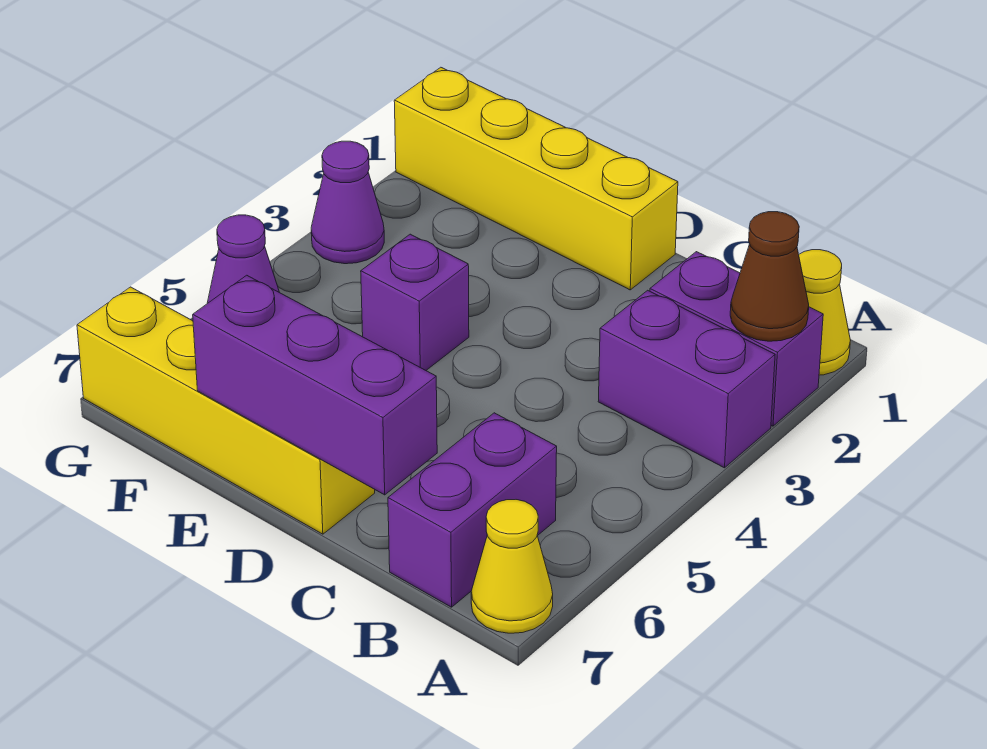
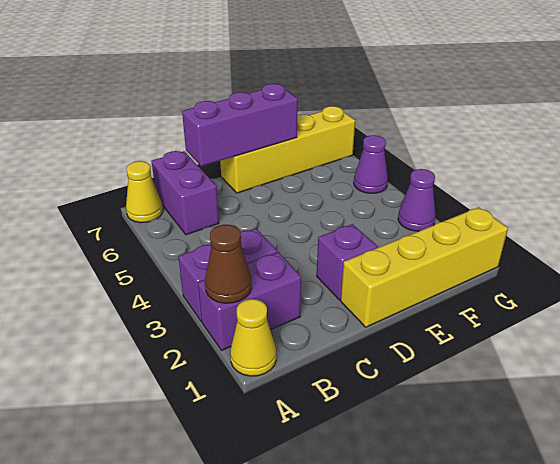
purple brick E4 level 1 -> purple brick D2 level 1

